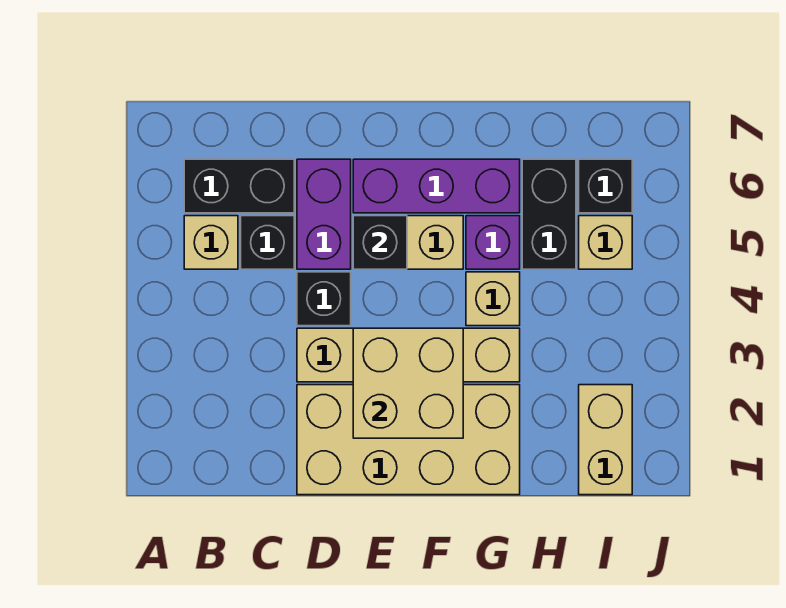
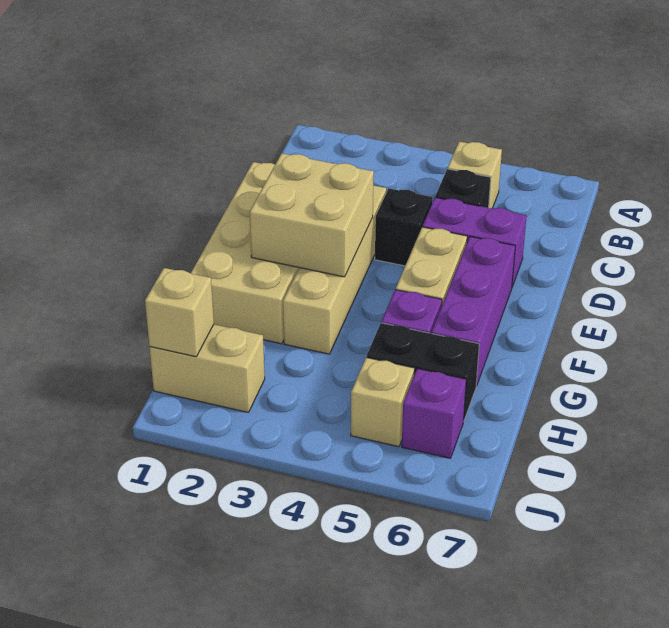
black brick B6:C6 level 1 -> none
black brick E5 level 2 -> none
tan brick G4 level 1 -> tan brick I1 level 2
black brick I6 level 1 -> purple brick I6 level 1

